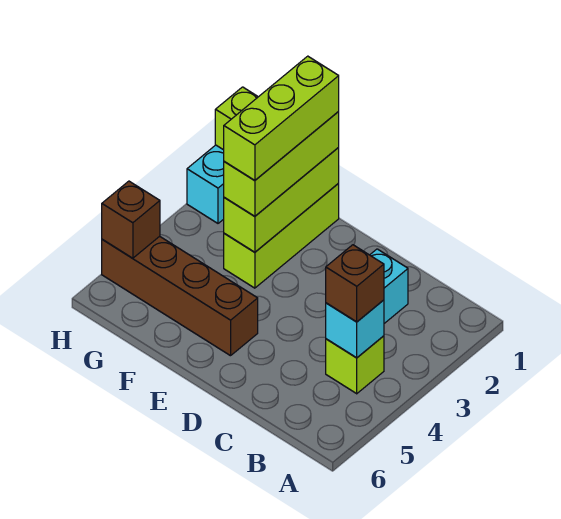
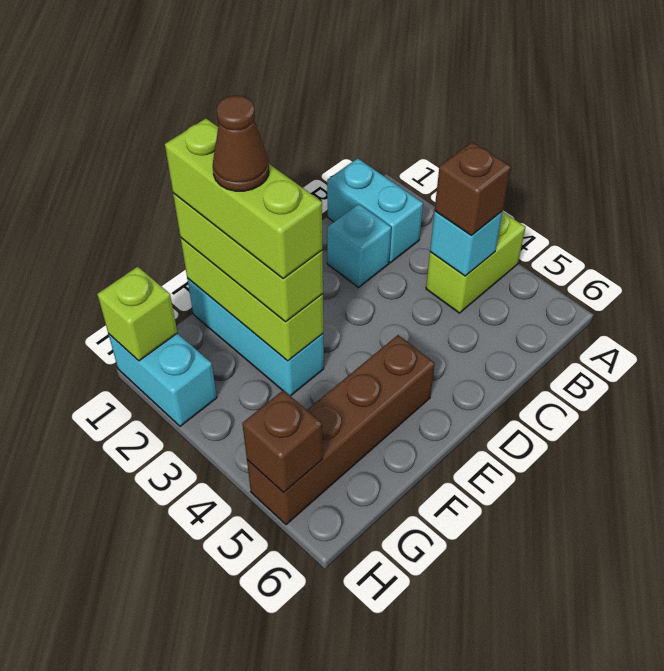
none -> cyan brick B1:B2 level 1
lime brick B4 level 1 -> lime brick A4:B4 level 1
lime brick F1:F3 level 1 -> cyan brick F1:F3 level 1
none -> brown cone F2 level 5

